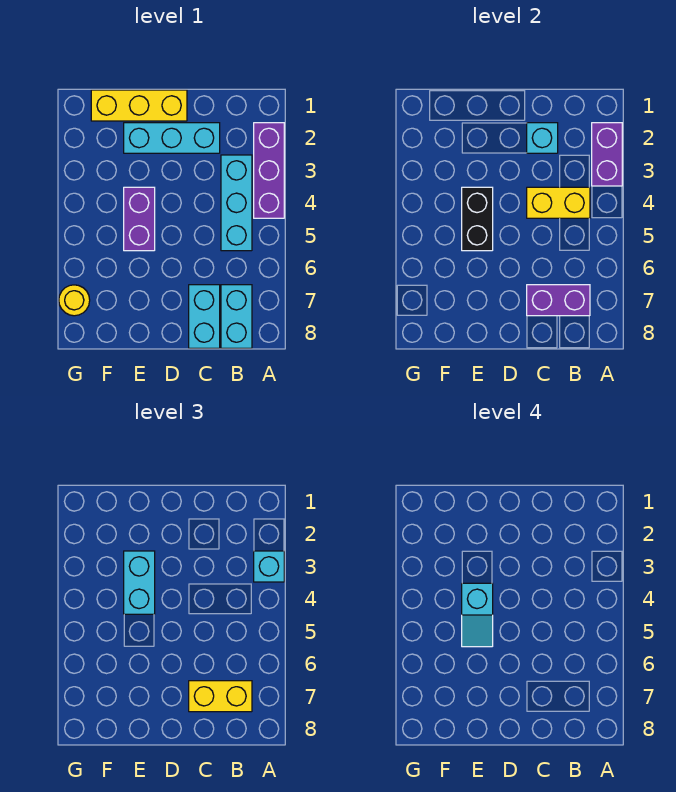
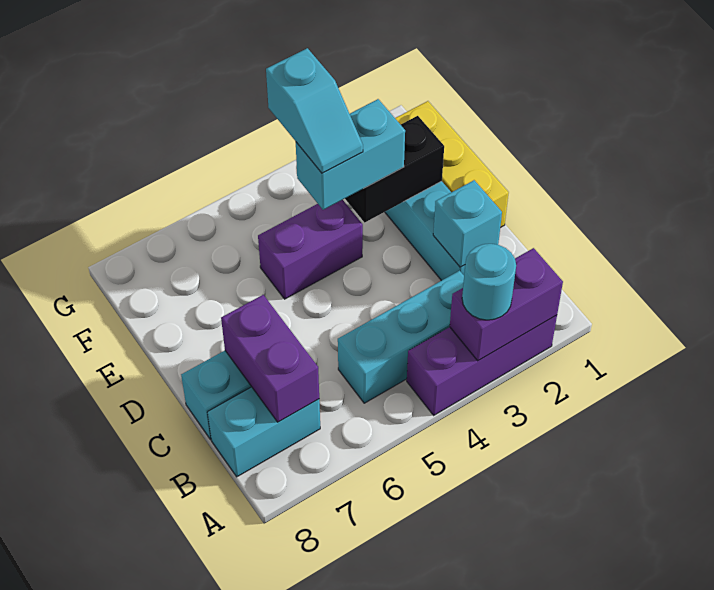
cyan brick A3 level 3 -> cyan round brick A3 level 3
yellow brick B4:C4 level 2 -> none
yellow brick B7:C7 level 3 -> none
black brick E4:E5 level 2 -> black brick E2:E3 level 2
cyan slope E4:E5 level 4 top 4 -> cyan slope E4:F4 level 4 top F
yellow round brick G7 level 1 -> none

